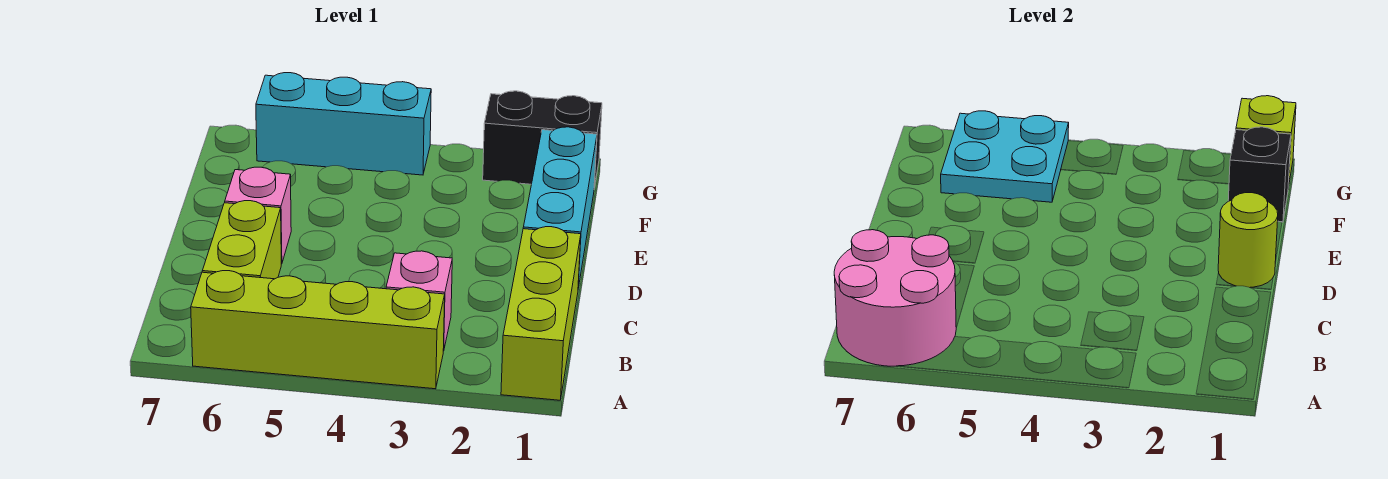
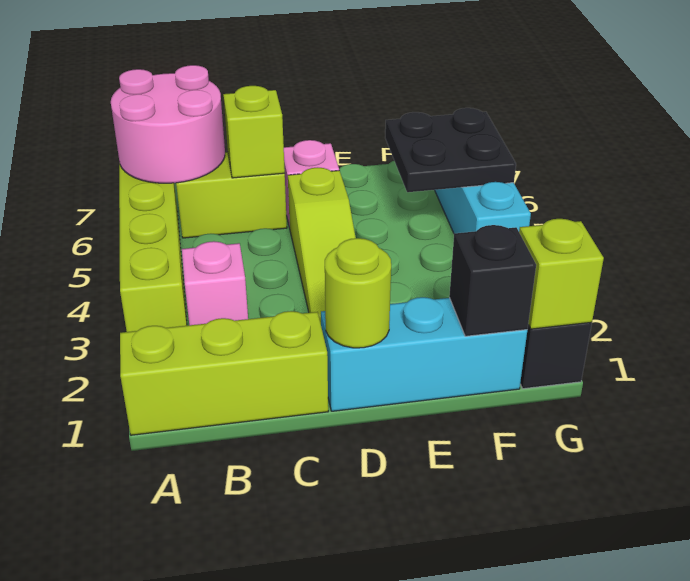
none -> lime brick C6 level 2
none -> lime slope D3:D5 level 1 top 5
cyan plate F5:G6 level 2 -> black plate F5:G6 level 2

